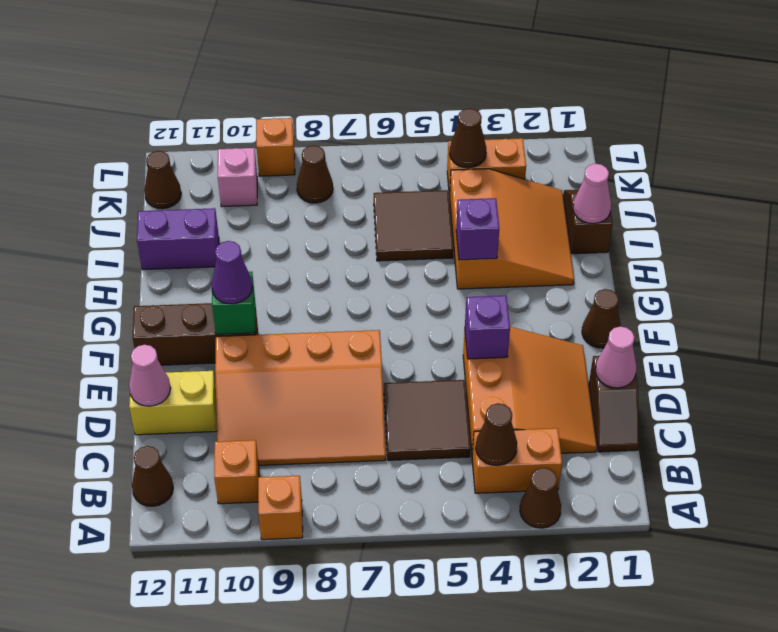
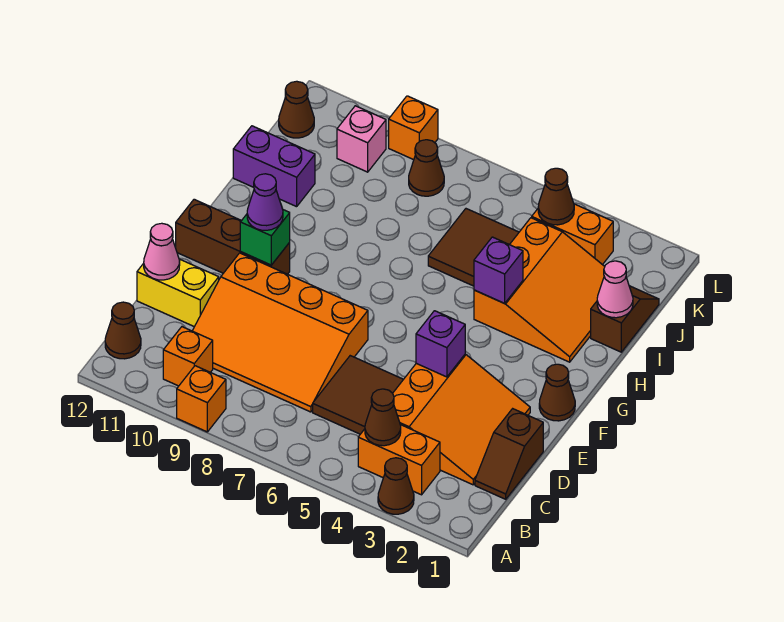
pink cone D1 level 2 -> none

